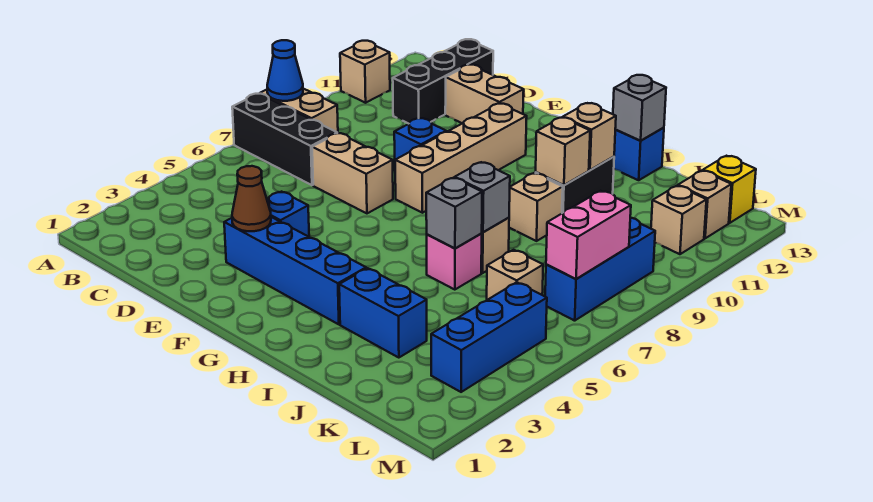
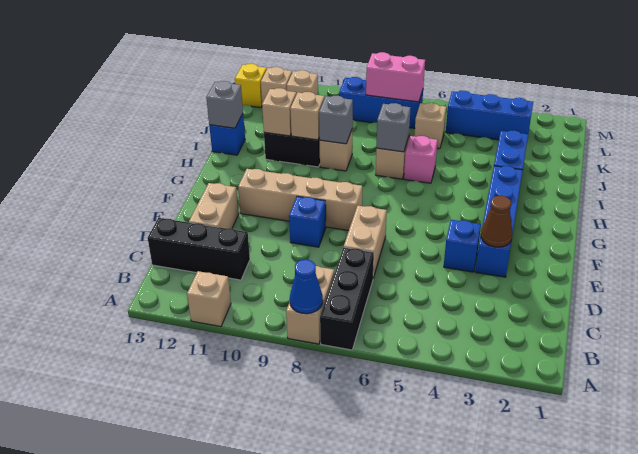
grey brick I6 level 2 -> grey brick I9 level 2

